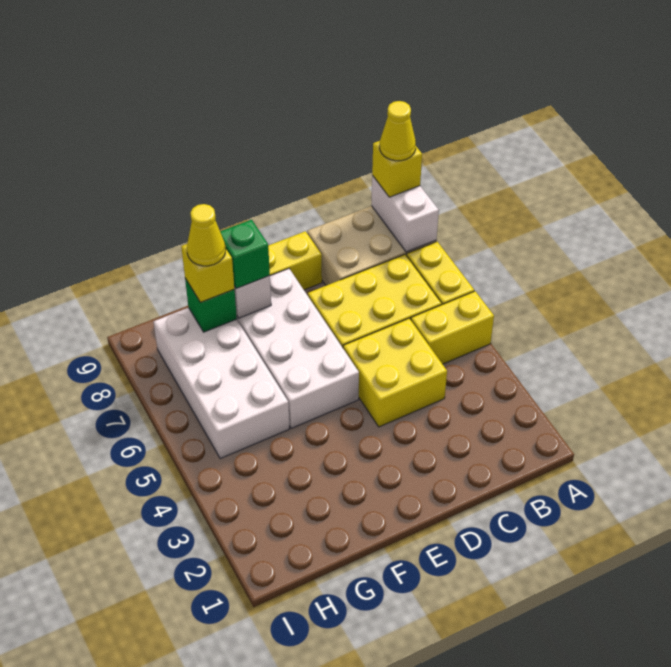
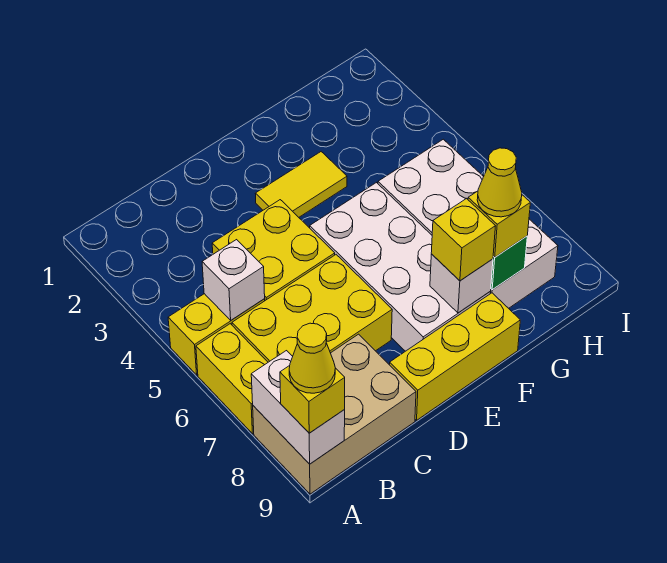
none -> white brick B5 level 2
none -> yellow tile E3:F3 level 1
green brick F8 level 3 -> yellow brick F8 level 3

